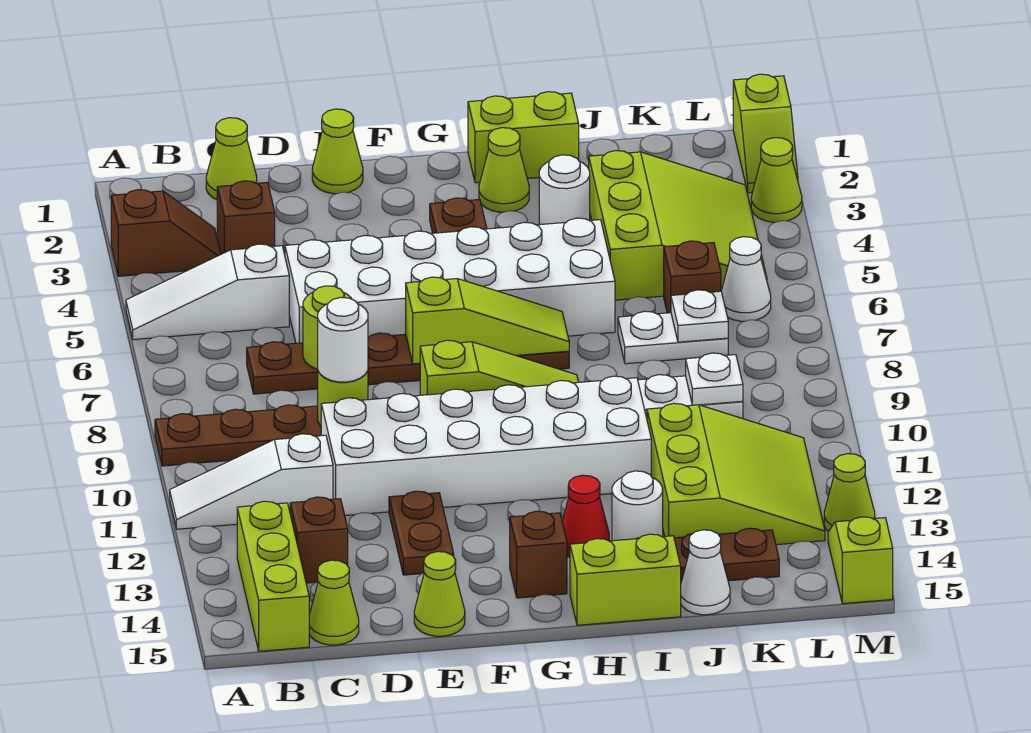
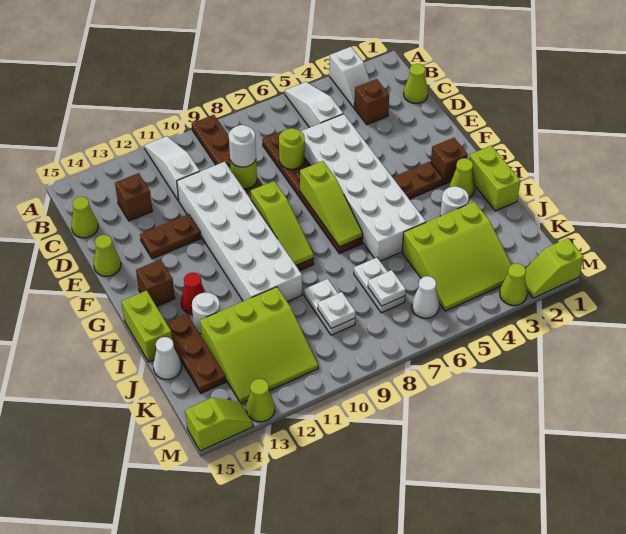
brown slope A3:B3 level 1 top A -> white slope A3:B3 level 1 top A
lime brick B13:B15 level 1 -> none
lime cone E1 level 1 -> none
brown brick K6 level 1 -> brown brick G2 level 1

